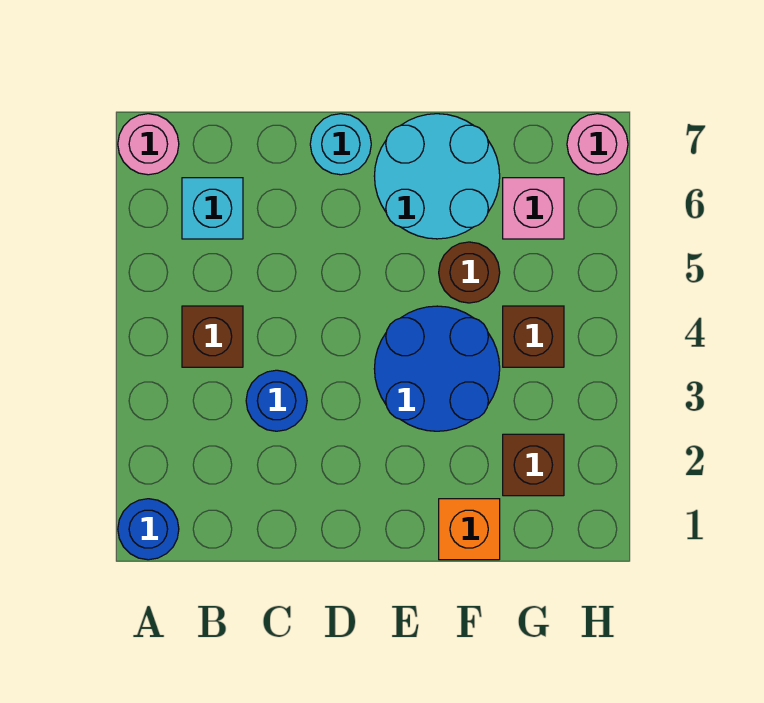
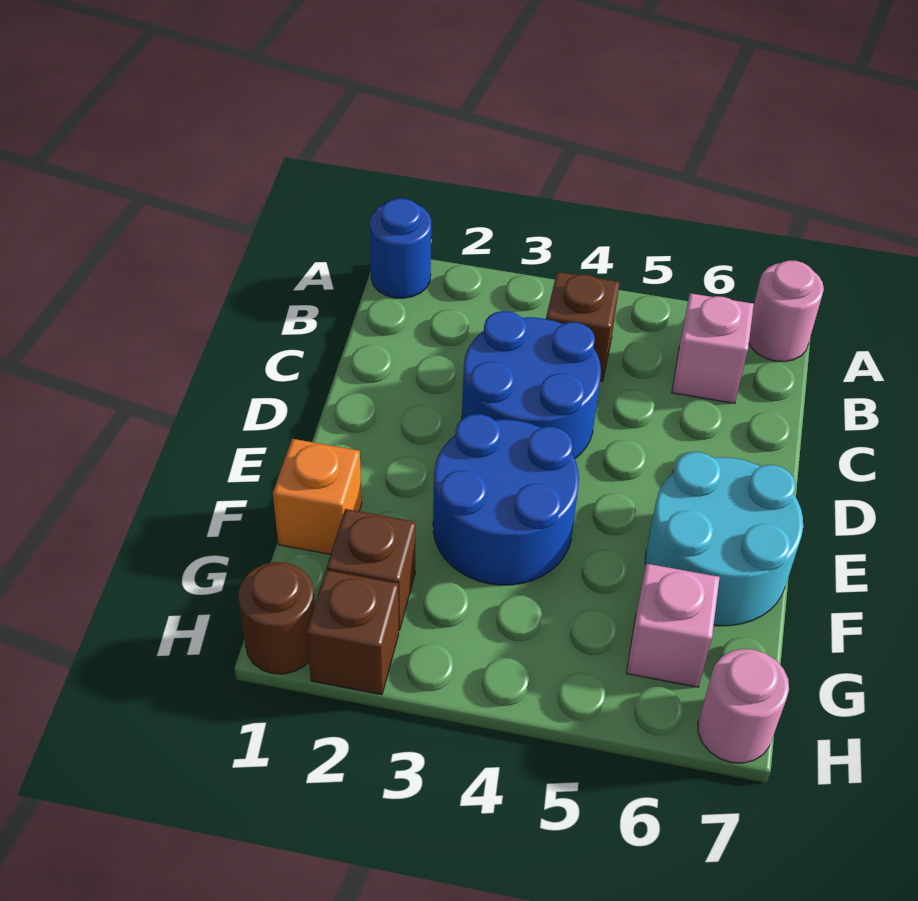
cyan brick B6 level 1 -> pink brick B6 level 1
blue round brick C3 level 1 -> blue round brick C3:D4 level 1
cyan round brick D7 level 1 -> none
brown round brick F5 level 1 -> brown round brick H1 level 1
brown brick G4 level 1 -> brown brick H2 level 1

